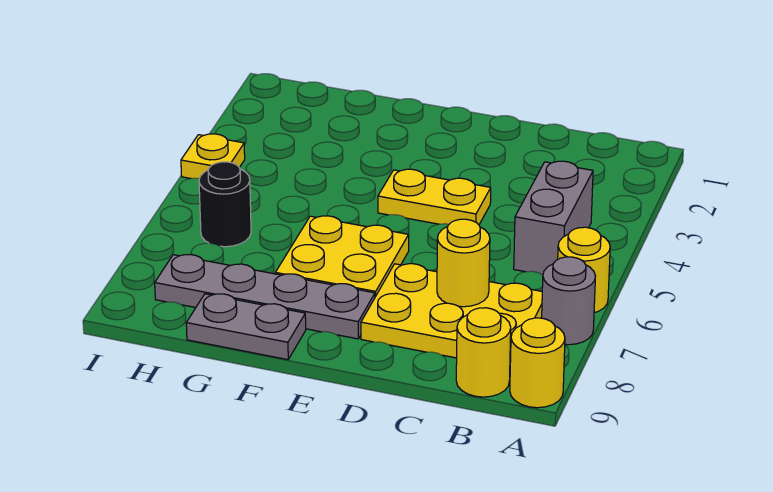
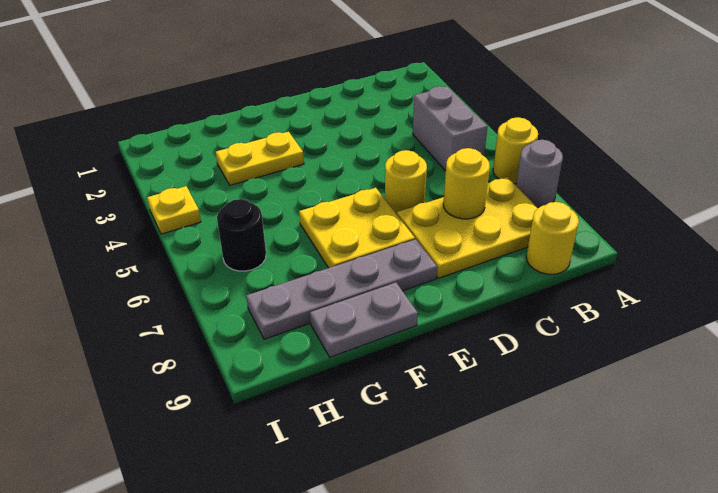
yellow round brick A9 level 1 -> yellow round brick D6 level 1
yellow plate D4:E4 level 1 -> yellow plate F3:G3 level 1

